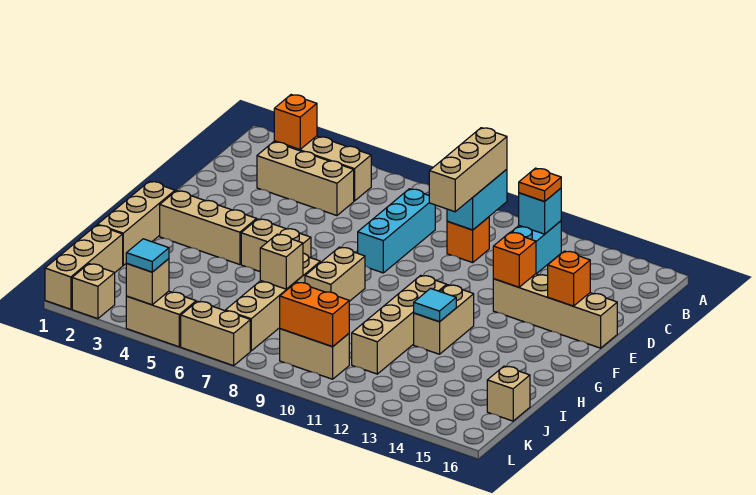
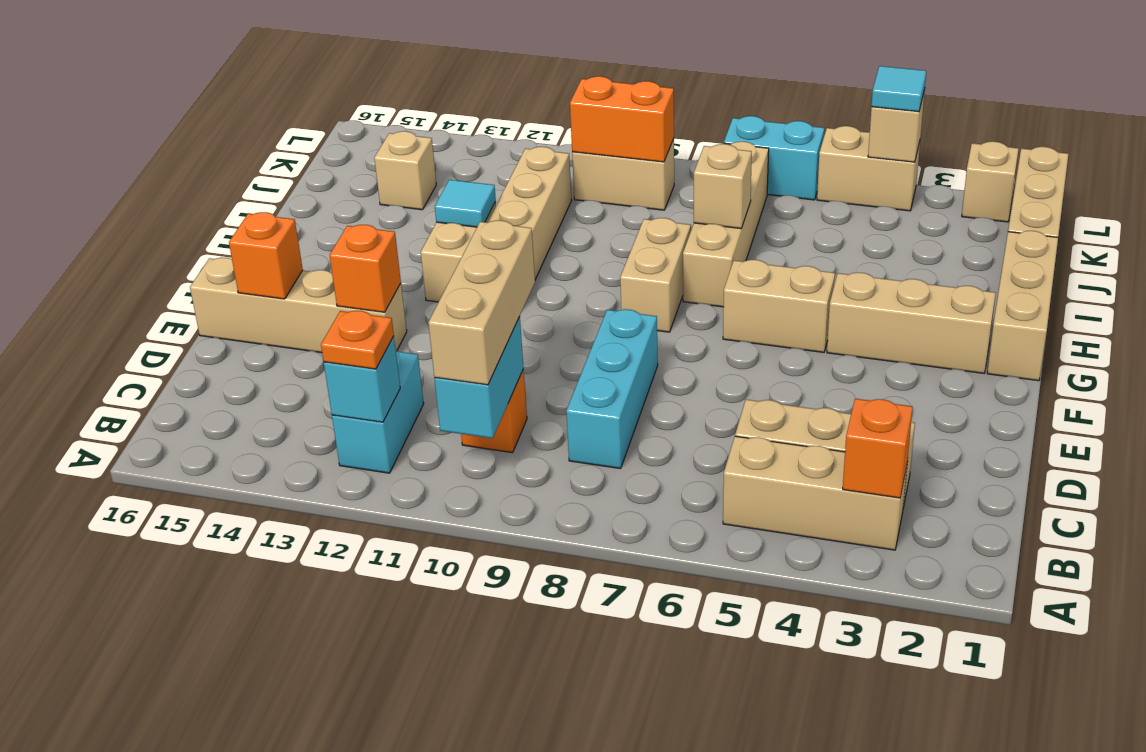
tan brick J16 level 1 -> tan brick J14 level 1
tan brick L6:L7 level 1 -> cyan brick L6:L7 level 1

